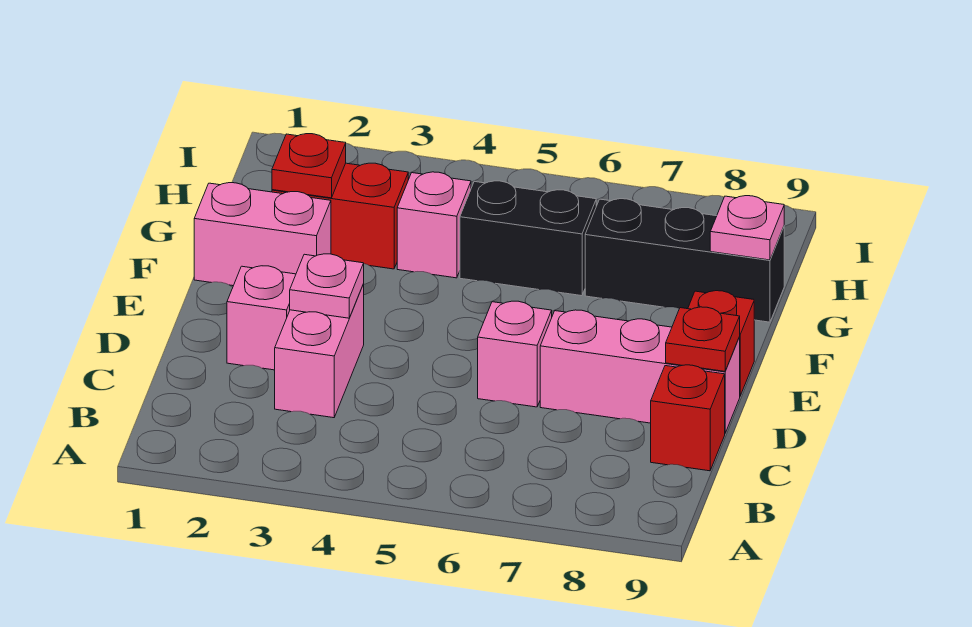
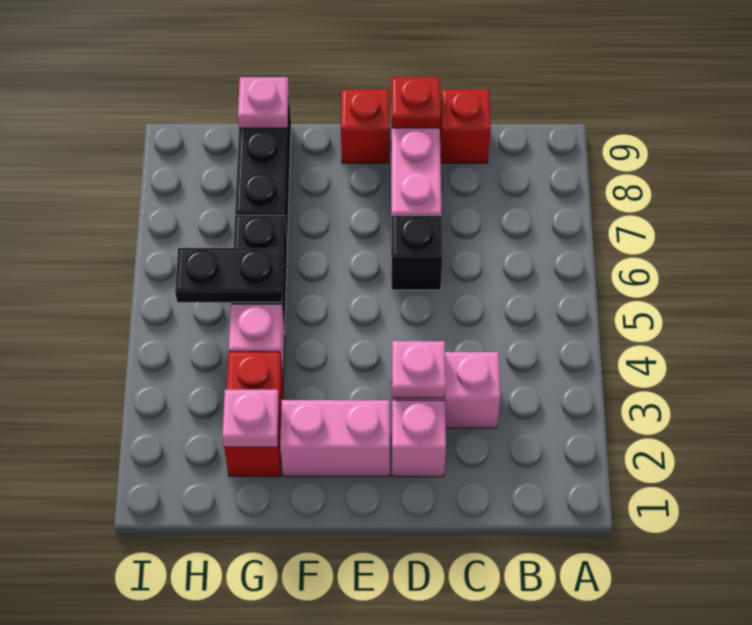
pink brick D6 level 1 -> black brick D6 level 1
pink brick F1:F2 level 1 -> pink brick E2:F2 level 1
red plate G2 level 2 -> pink plate G2 level 2
none -> black plate G5:H5 level 2

